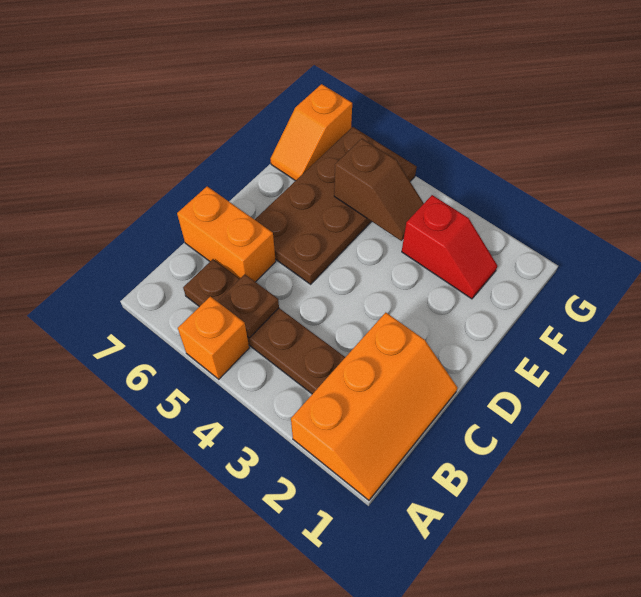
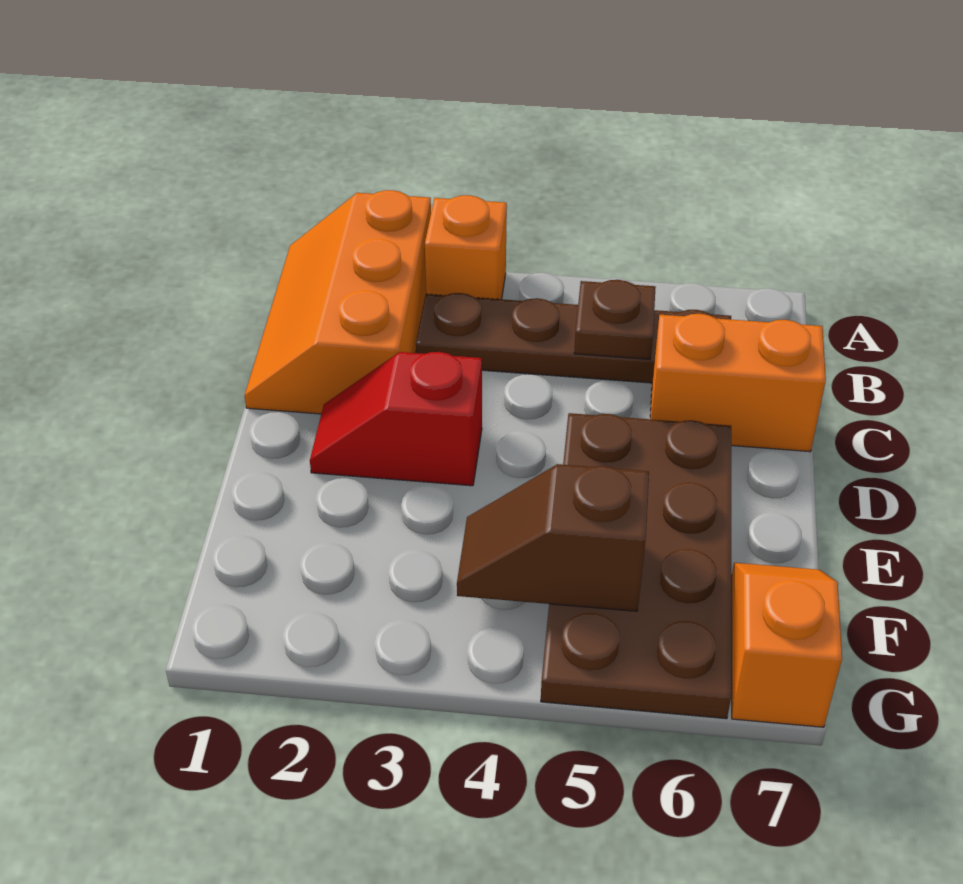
orange brick A5 level 1 -> orange brick A3 level 1
red slope F2:F3 level 1 top 3 -> red slope D2:D3 level 1 top 3

